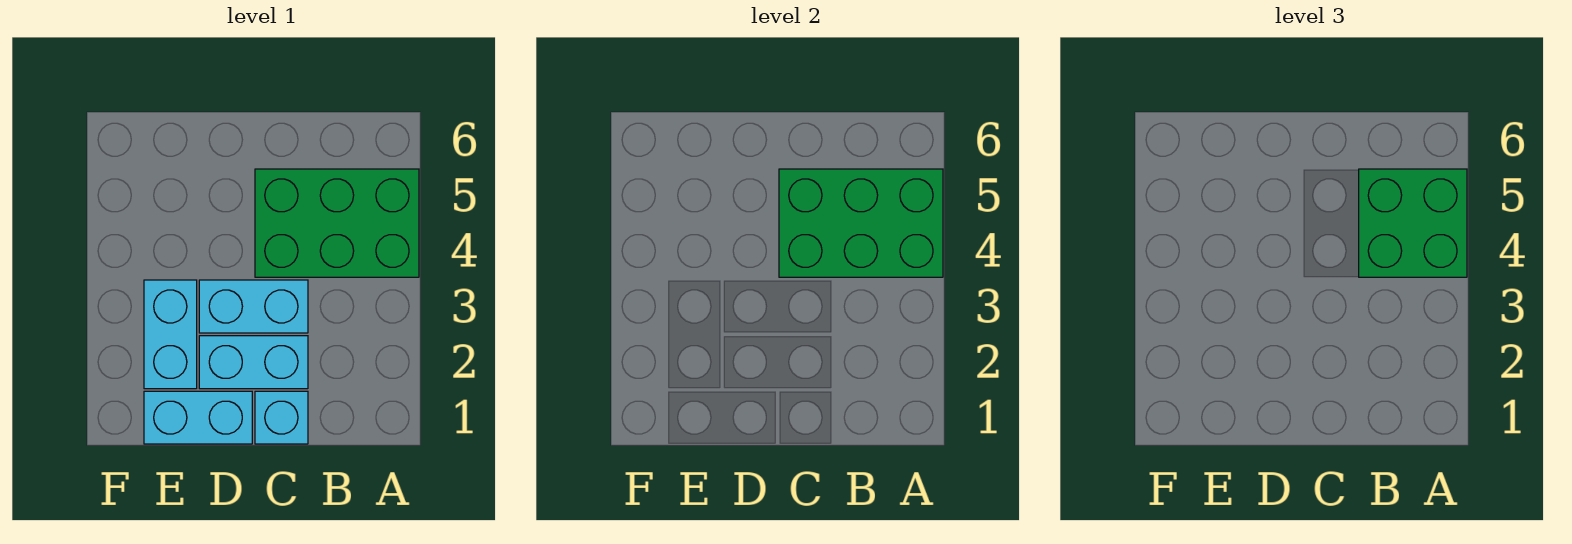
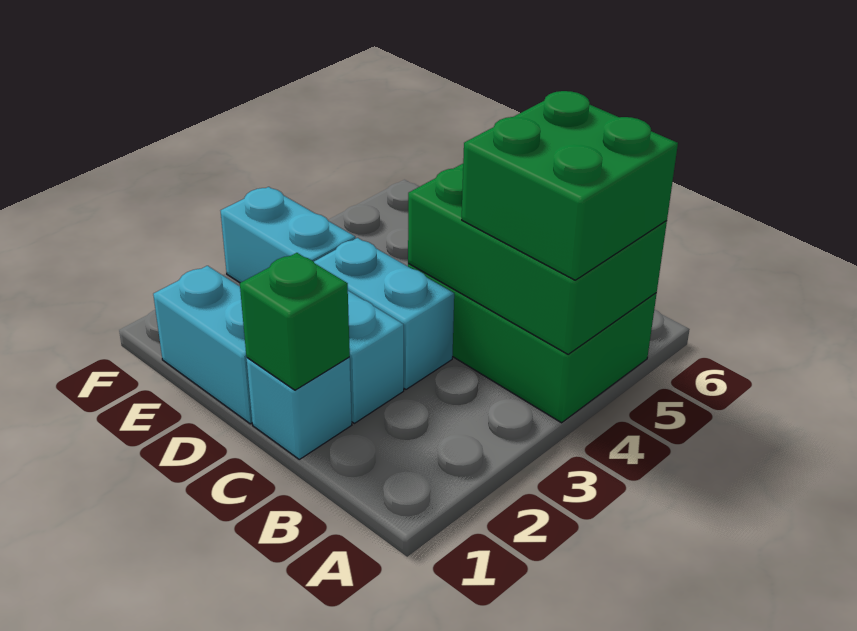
none -> green brick C1 level 2
cyan brick E2:E3 level 1 -> cyan brick E3:F3 level 1

